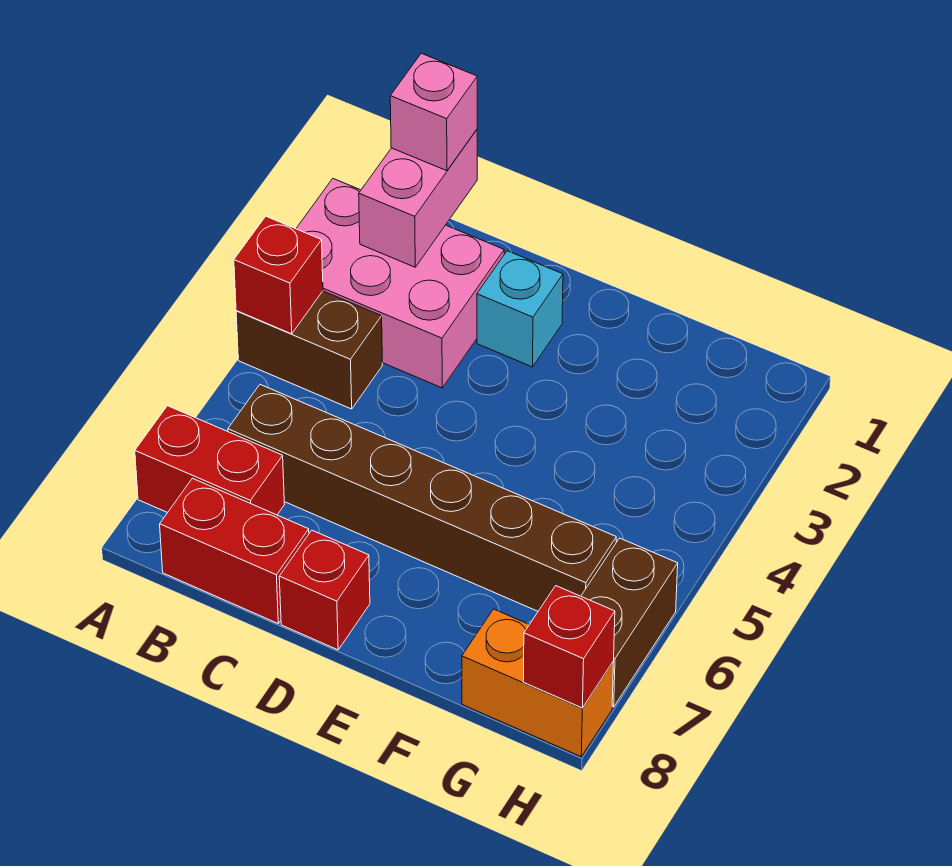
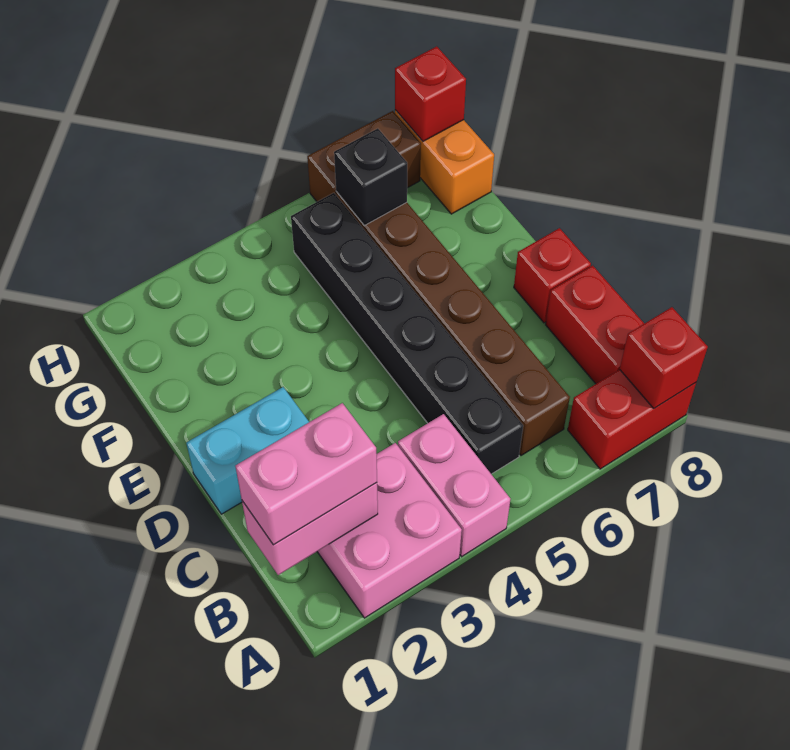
pink brick A2:C3 level 1 -> pink brick A2:B3 level 1
brown brick A4:B4 level 1 -> pink brick A4:B4 level 1
red brick A4 level 2 -> red brick A8 level 2
red brick A7:B7 level 1 -> red brick A7:A8 level 1
pink brick B1 level 3 -> pink brick B1:B2 level 3
none -> black brick B5:G5 level 1
cyan brick D2 level 1 -> cyan brick D1:D2 level 1
none -> black brick G6 level 2

